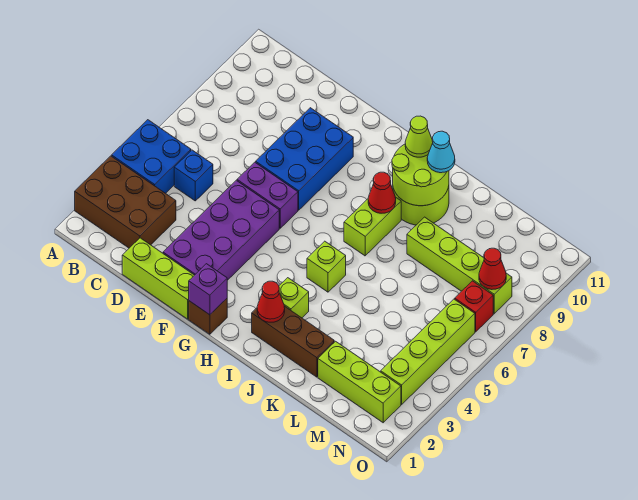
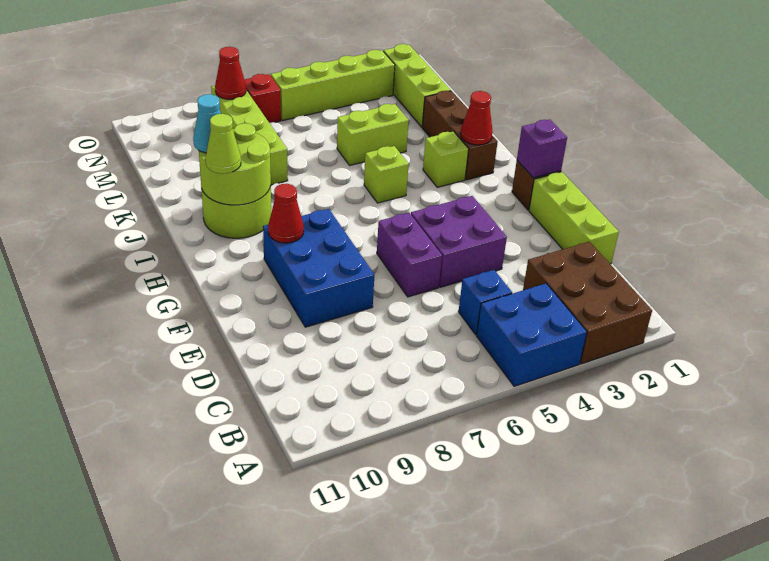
purple brick E2:F5 level 1 -> purple brick E4:F5 level 1
blue brick E7:F9 level 1 -> blue brick E8:G9 level 1
lime brick I7:I8 level 1 -> lime brick K4:K5 level 1
red cone I8 level 2 -> red cone G9 level 2

